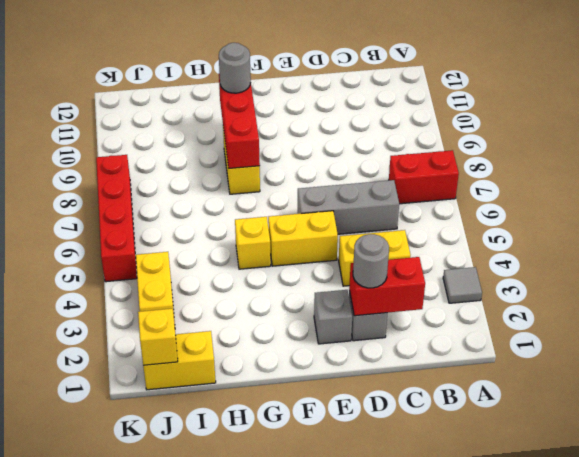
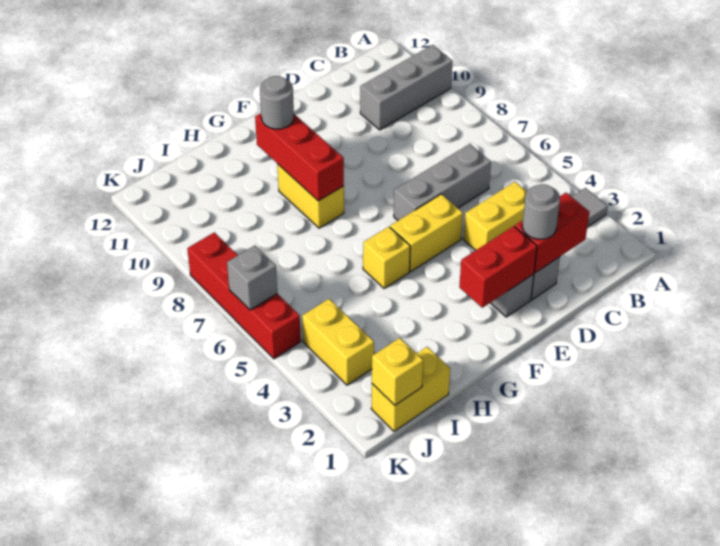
red brick A7:B7 level 1 -> red brick E2:F2 level 2
none -> grey brick A10:C10 level 1
none -> grey brick K6 level 2

